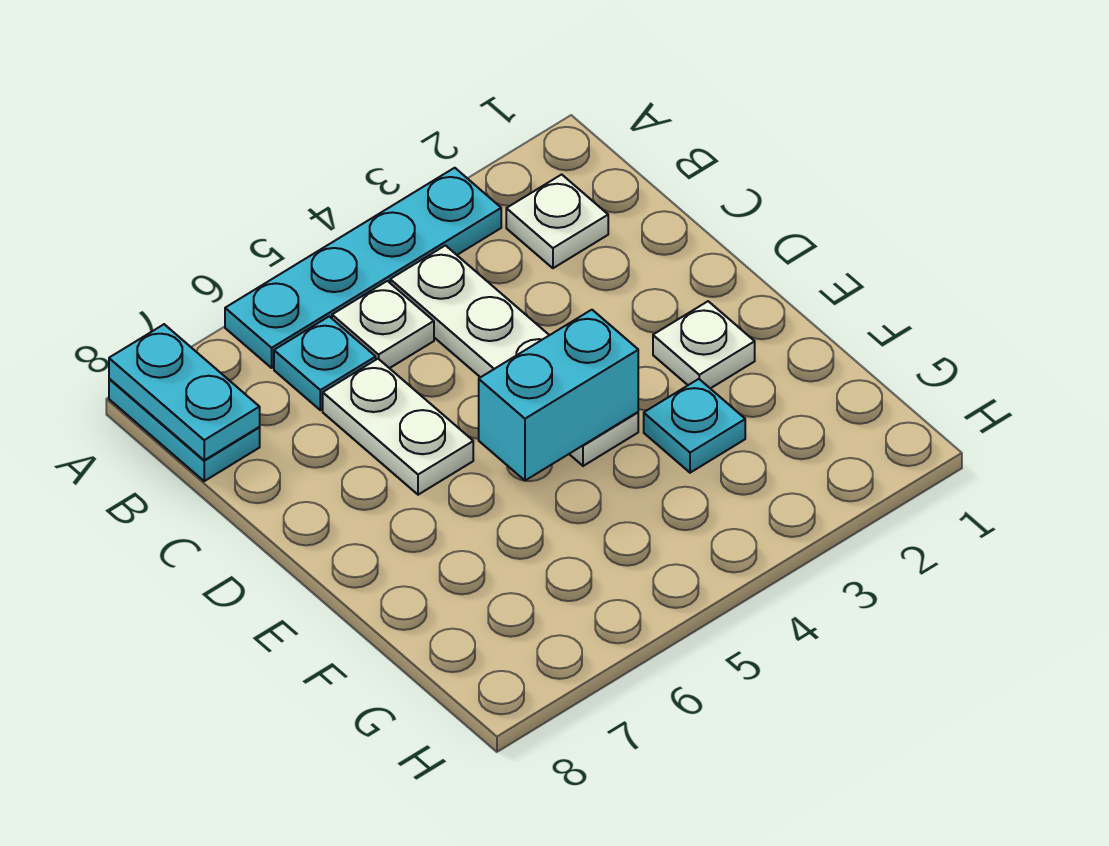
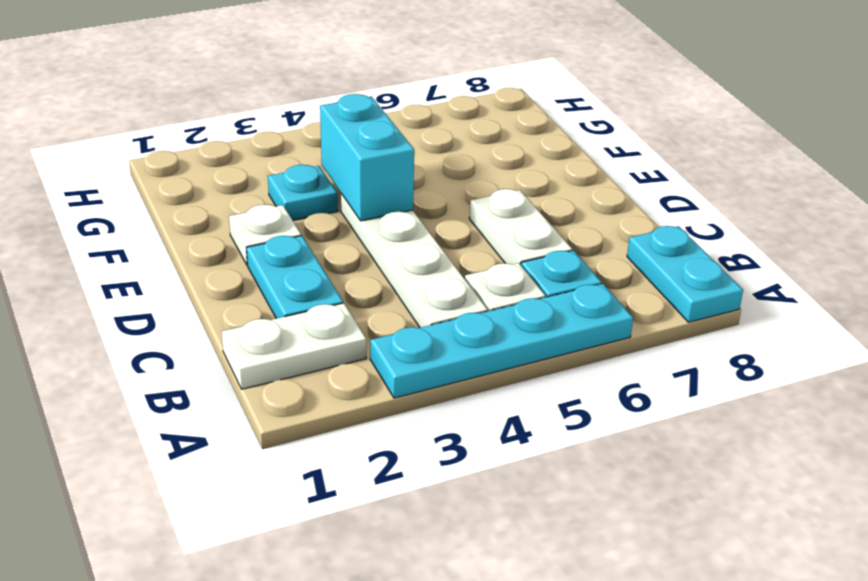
cyan plate A8:B8 level 2 -> cyan plate C2:D2 level 1
white plate B2 level 1 -> white plate B1:B2 level 1
cyan brick E4:E5 level 2 -> cyan brick E4:F4 level 2

